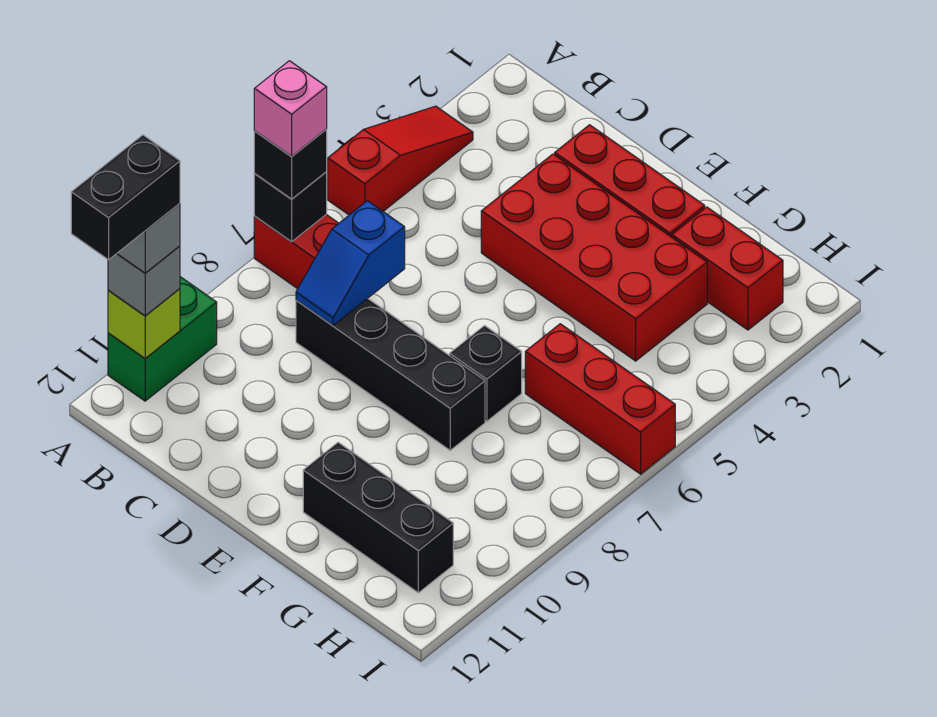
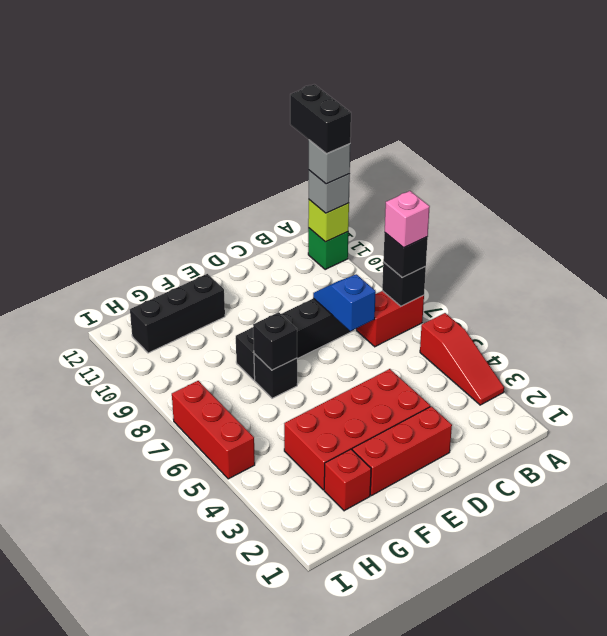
green brick A10:A11 level 1 -> green brick A11 level 1
none -> black brick F7 level 2
red brick G2:H2 level 1 -> red brick G2 level 1
red brick G6:I6 level 1 -> red brick I5:I7 level 1

